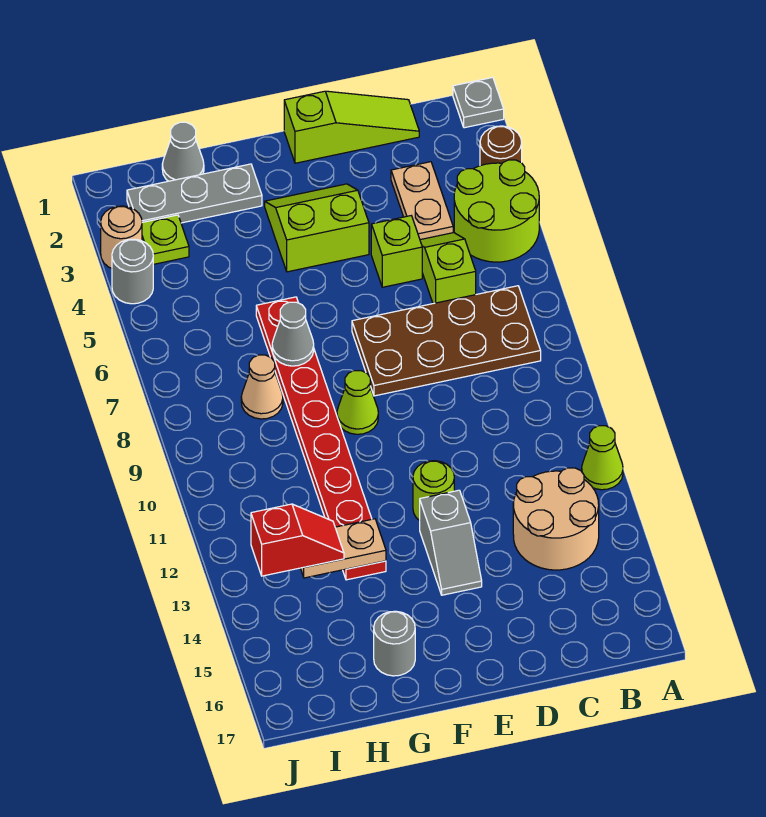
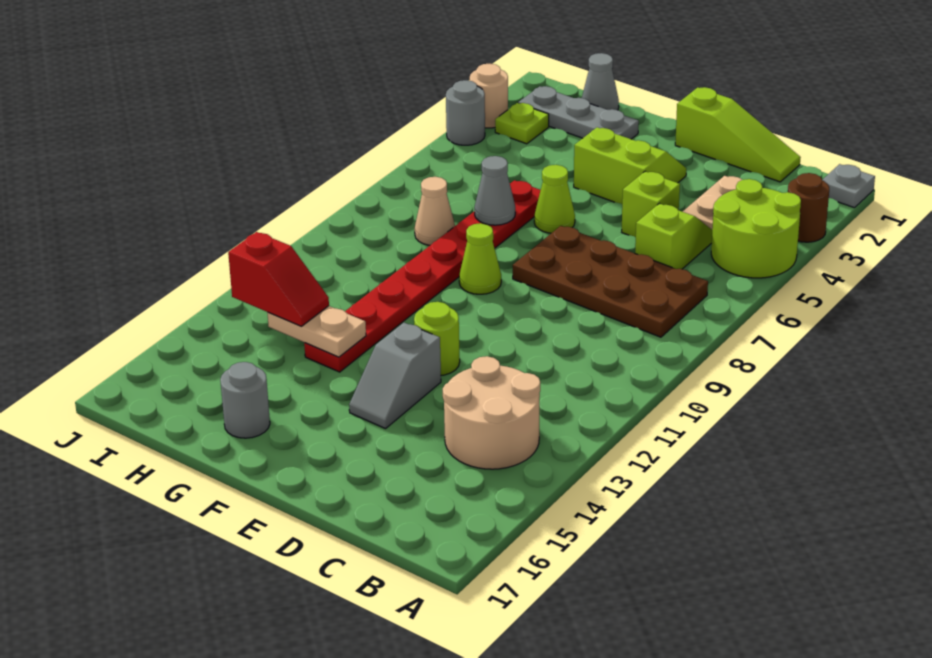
lime cone A12 level 1 -> lime cone F6 level 1

